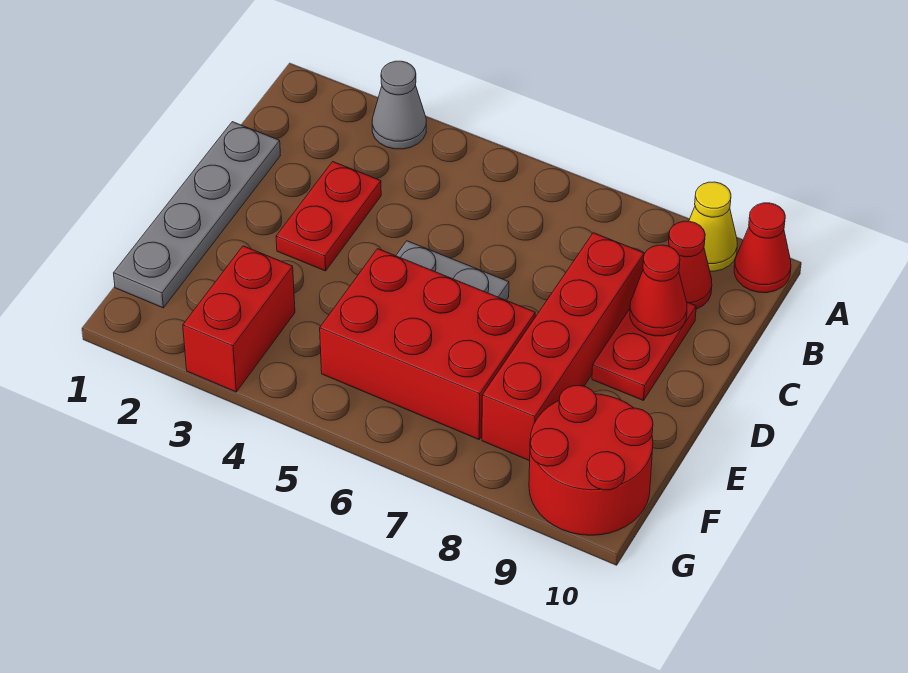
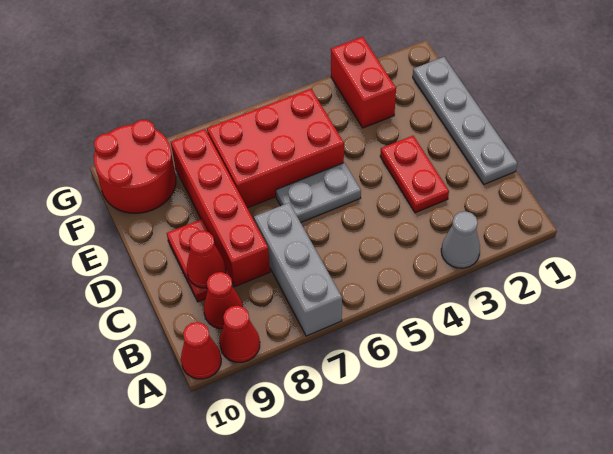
none -> grey brick A7:C7 level 1
yellow cone A9 level 1 -> red cone A9 level 1

